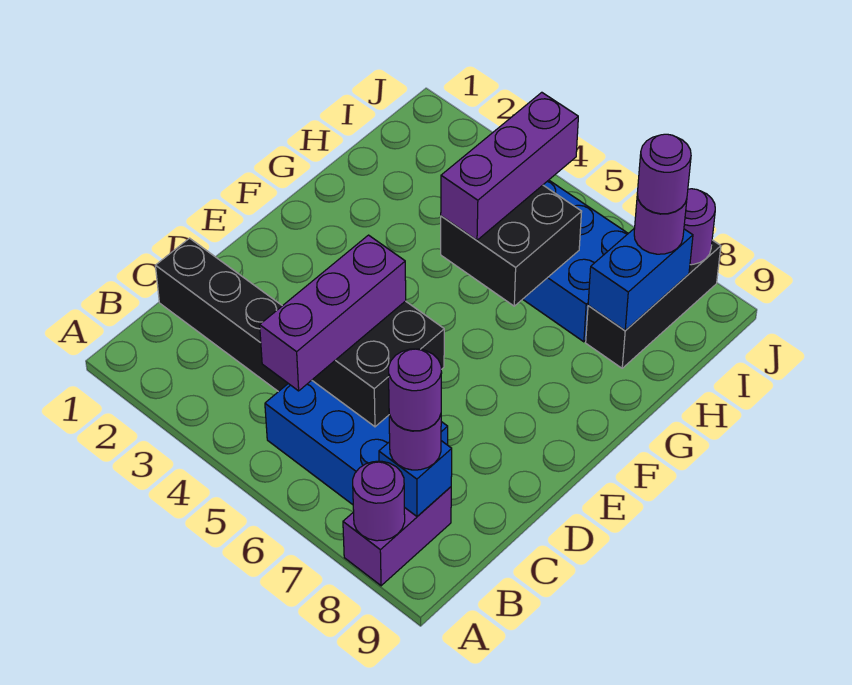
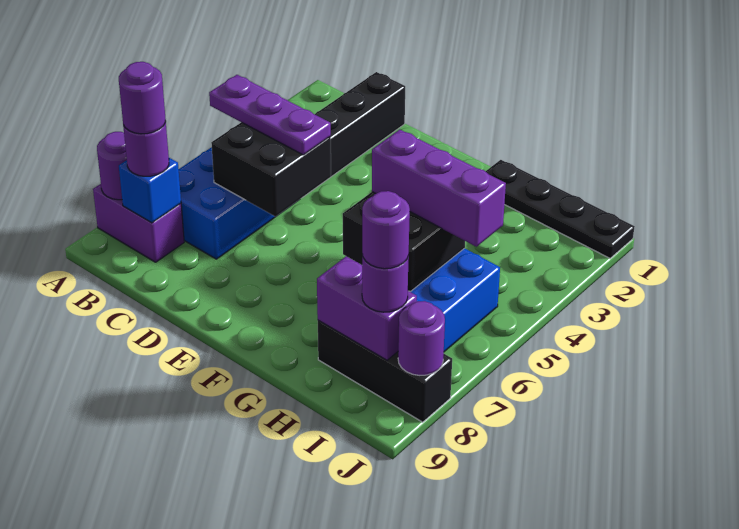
purple brick B5:D5 level 3 -> purple plate B5:D5 level 3
none -> black plate G1:J1 level 1
blue brick H8:I8 level 2 -> purple brick H8:I8 level 2

